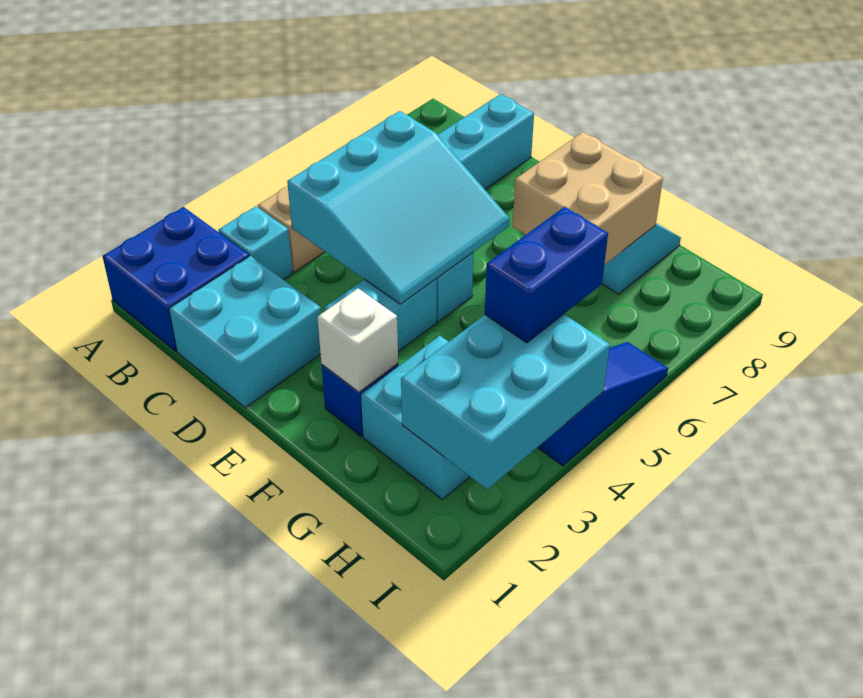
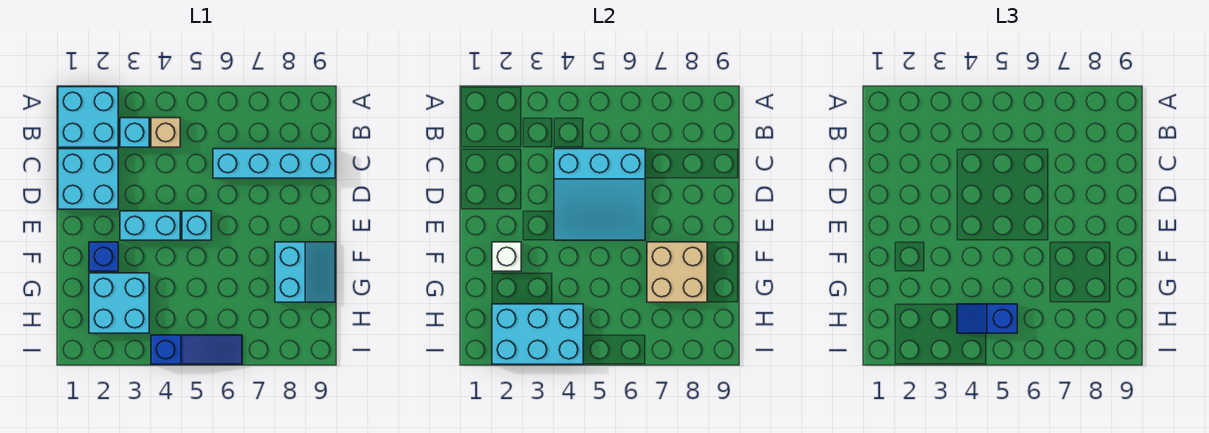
blue brick A1:B2 level 1 -> cyan brick A1:B2 level 1
blue brick H4:H5 level 3 -> blue slope H4:H5 level 3 top 5

